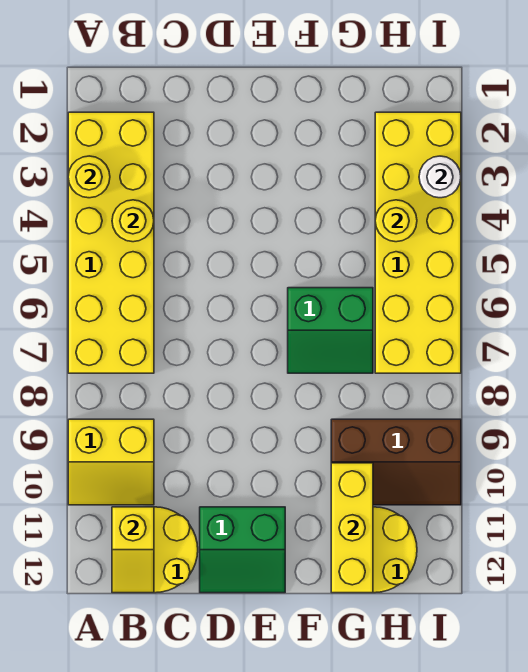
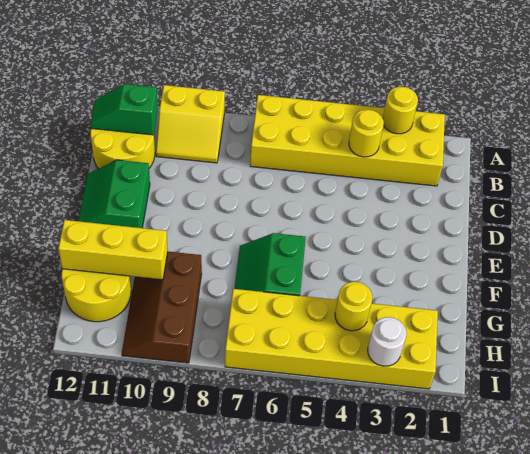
yellow slope A9:B10 level 1 top 9 -> yellow slope A9:B10 level 1 top A
yellow slope B11:B12 level 2 top 11 -> green slope B11:B12 level 2 top 11

